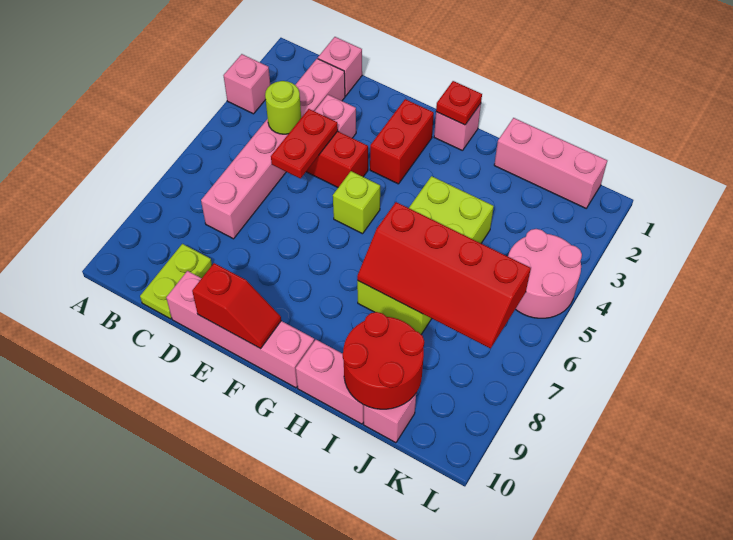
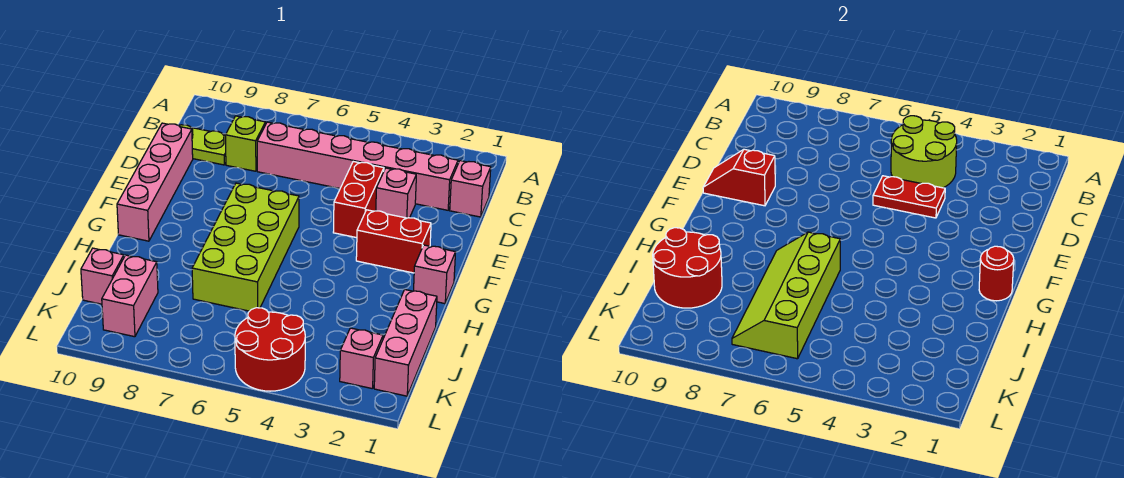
pink brick A3 level 1 -> pink brick K2 level 1
lime round brick C4 level 2 -> lime round brick B4:C5 level 2
red slope E10:F10 level 2 top E -> red slope E9:E10 level 2 top 9
lime brick F5 level 1 -> lime brick C8 level 1
red plate G1 level 2 -> red round brick G1 level 2
lime brick H4:I7 level 1 -> lime brick F6:I7 level 1
red slope H6:K7 level 2 top 6 -> lime slope H6:K7 level 2 top 6
pink brick H10:I10 level 1 -> pink brick J9:K9 level 1
pink round brick K4:L5 level 1 -> red round brick K4:L5 level 1

